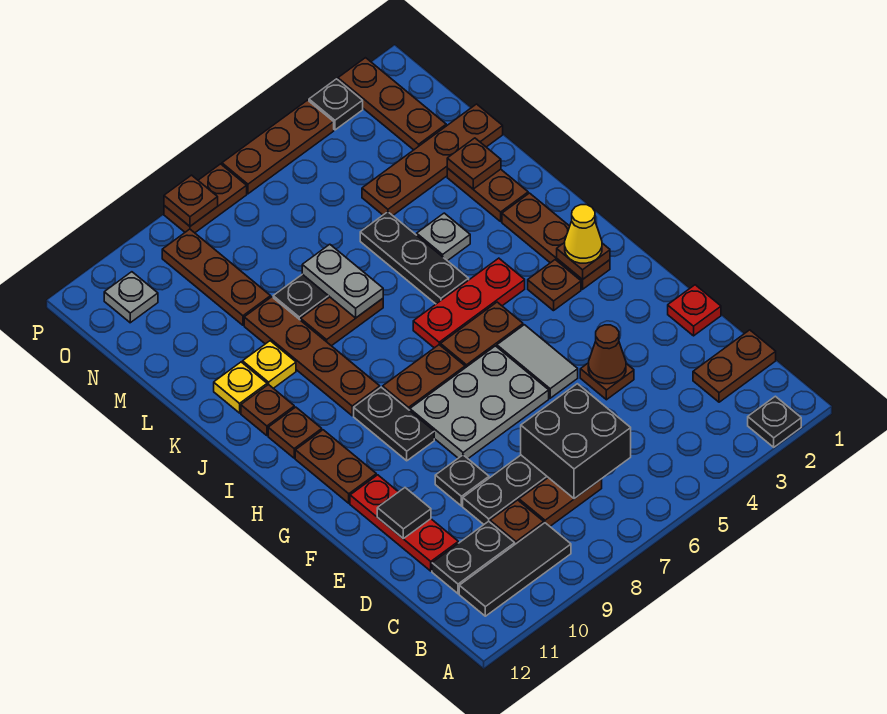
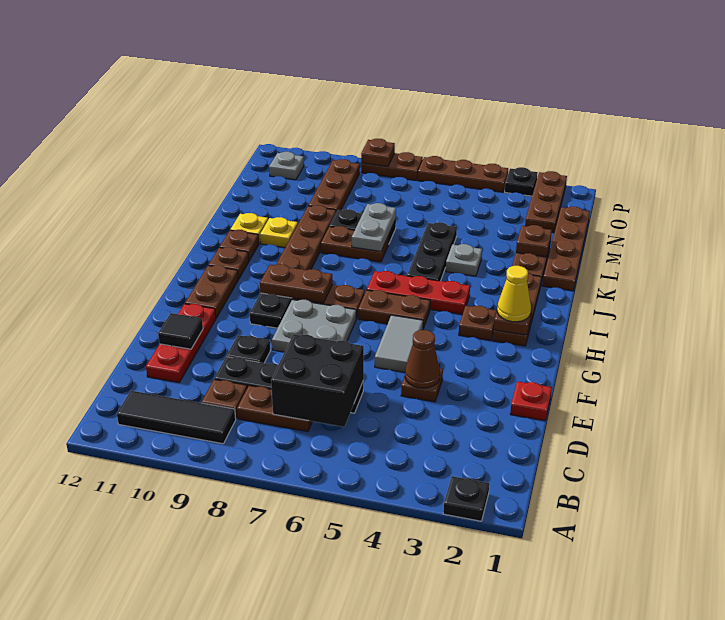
brown plate C1:C2 level 1 -> brown plate H8:H9 level 2
black plate C10:C11 level 1 -> none
grey plate F6:G8 level 1 -> grey plate F7:G8 level 1
brown plate M1:M4 level 1 -> brown plate K1:N1 level 1

